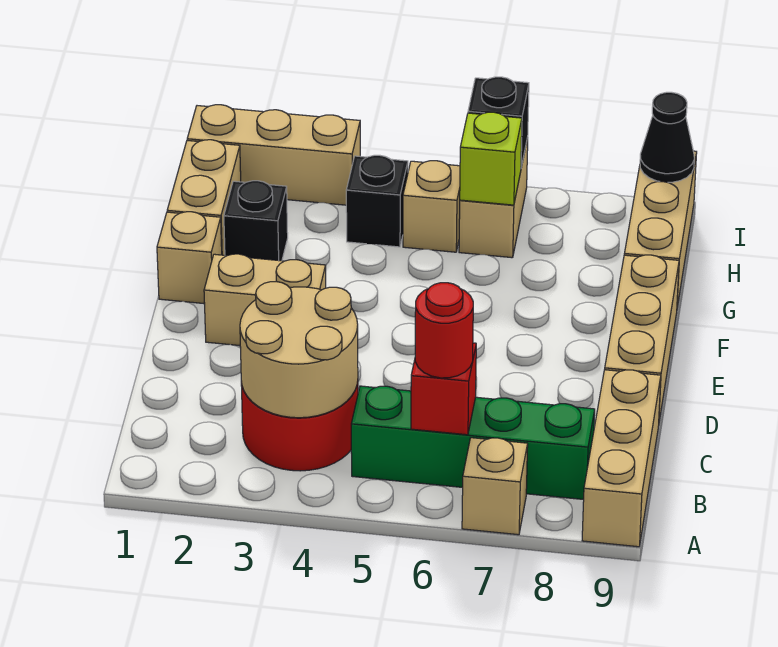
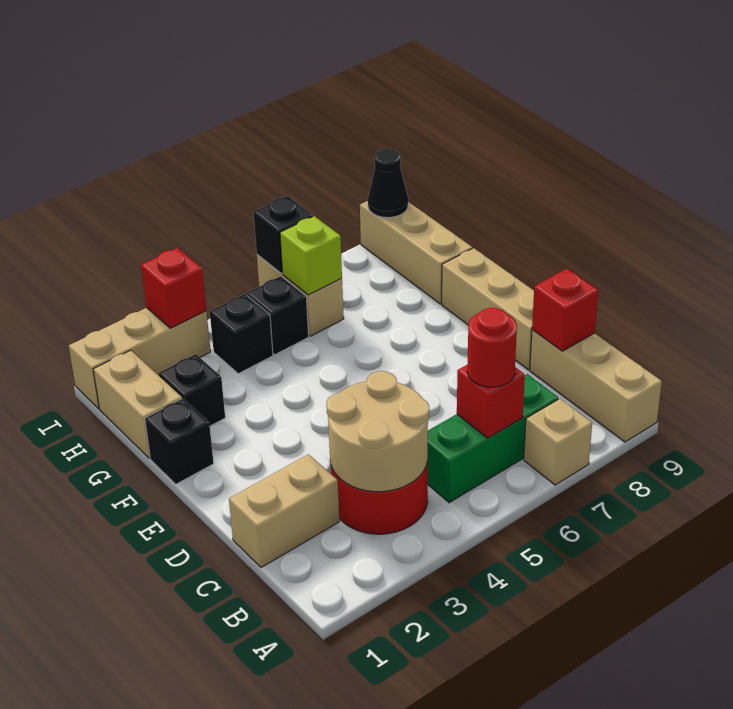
green brick B5:B8 level 1 -> green brick B5:B7 level 1
none -> red brick C9 level 2
tan brick E2:E3 level 1 -> tan brick C1:C2 level 1
tan brick F1 level 1 -> black brick F1 level 1
tan brick H5 level 1 -> black brick H5 level 1
none -> red brick I3 level 2

